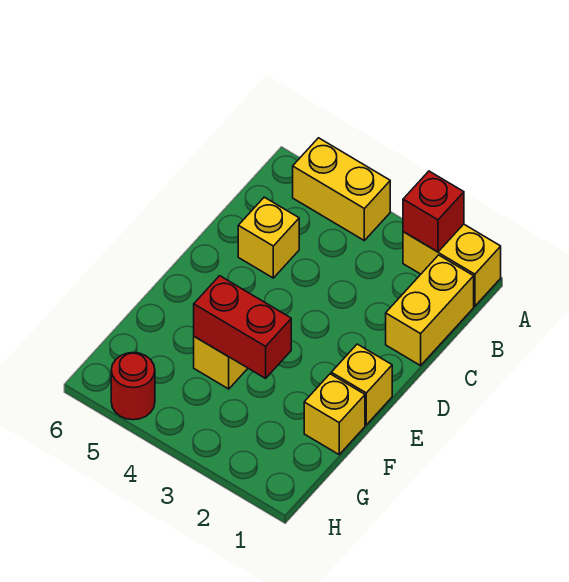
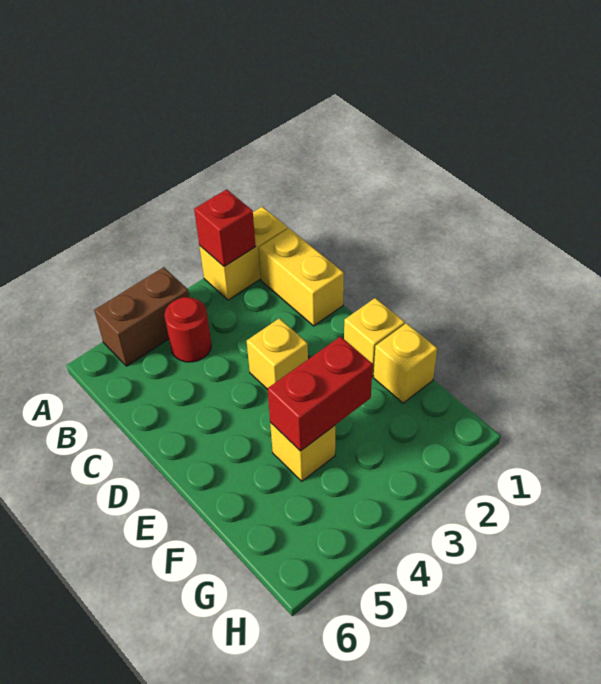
yellow brick A4:A5 level 1 -> brown brick A4:A5 level 1
yellow brick C5 level 1 -> yellow brick D3 level 1
red round brick H5 level 1 -> red round brick B4 level 1

